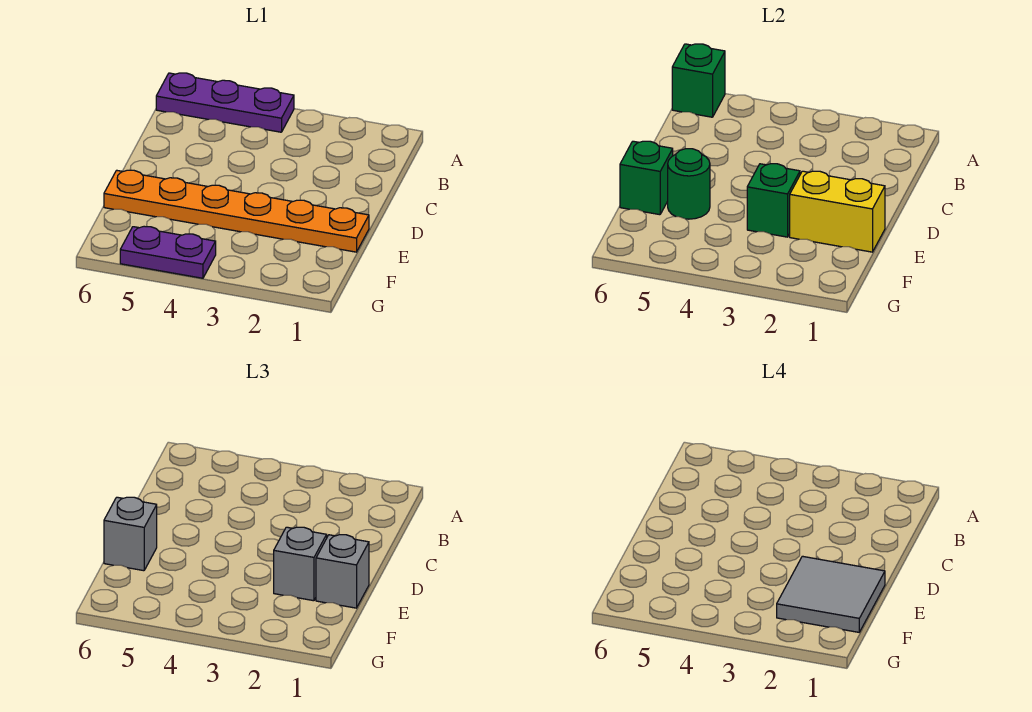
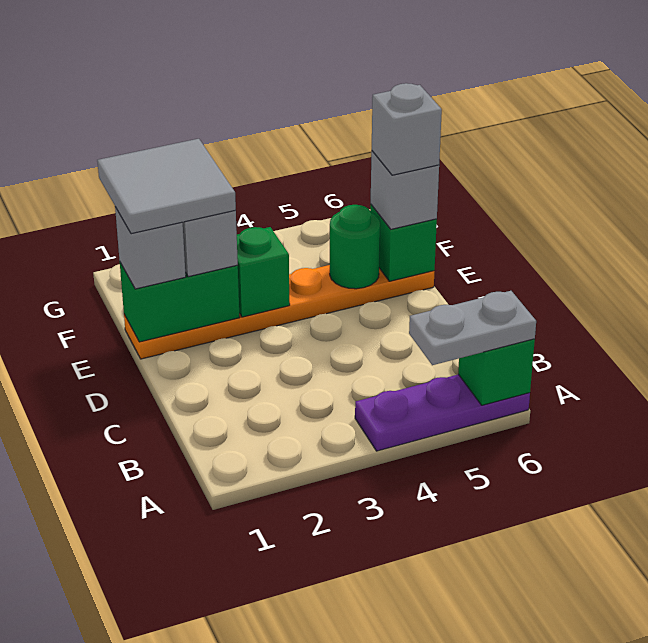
none -> grey plate A5:A6 level 3
yellow brick E1:E2 level 2 -> green brick E1:E2 level 2
none -> grey brick E6 level 4
purple plate G4:G5 level 1 -> none

